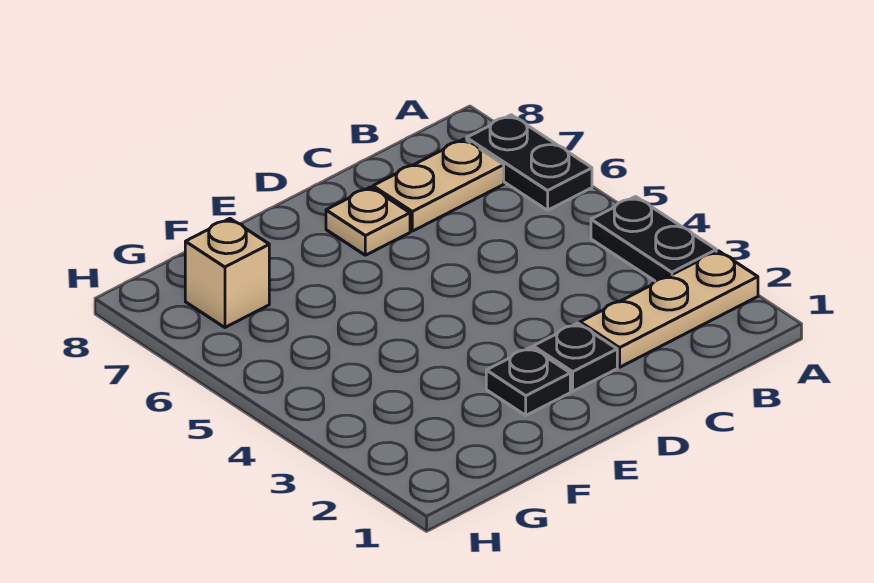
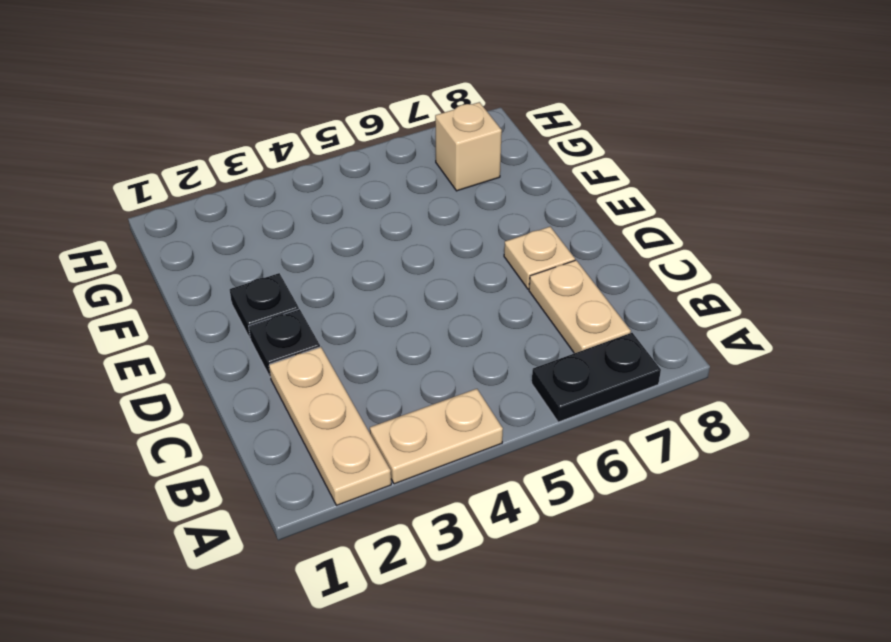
black plate A3:A4 level 1 -> tan plate A3:A4 level 1

